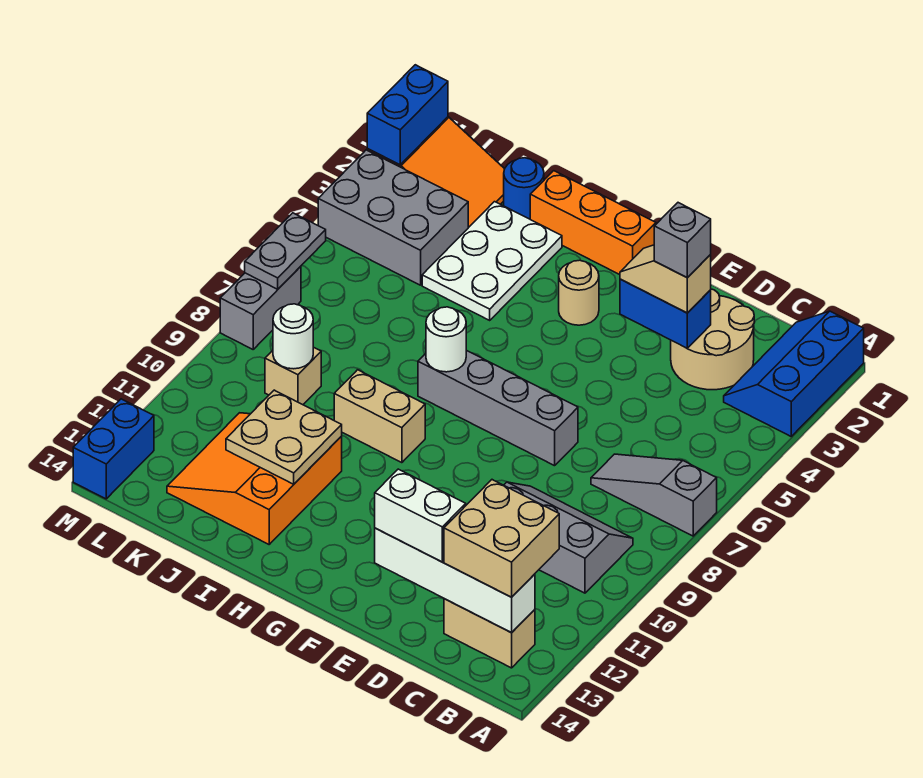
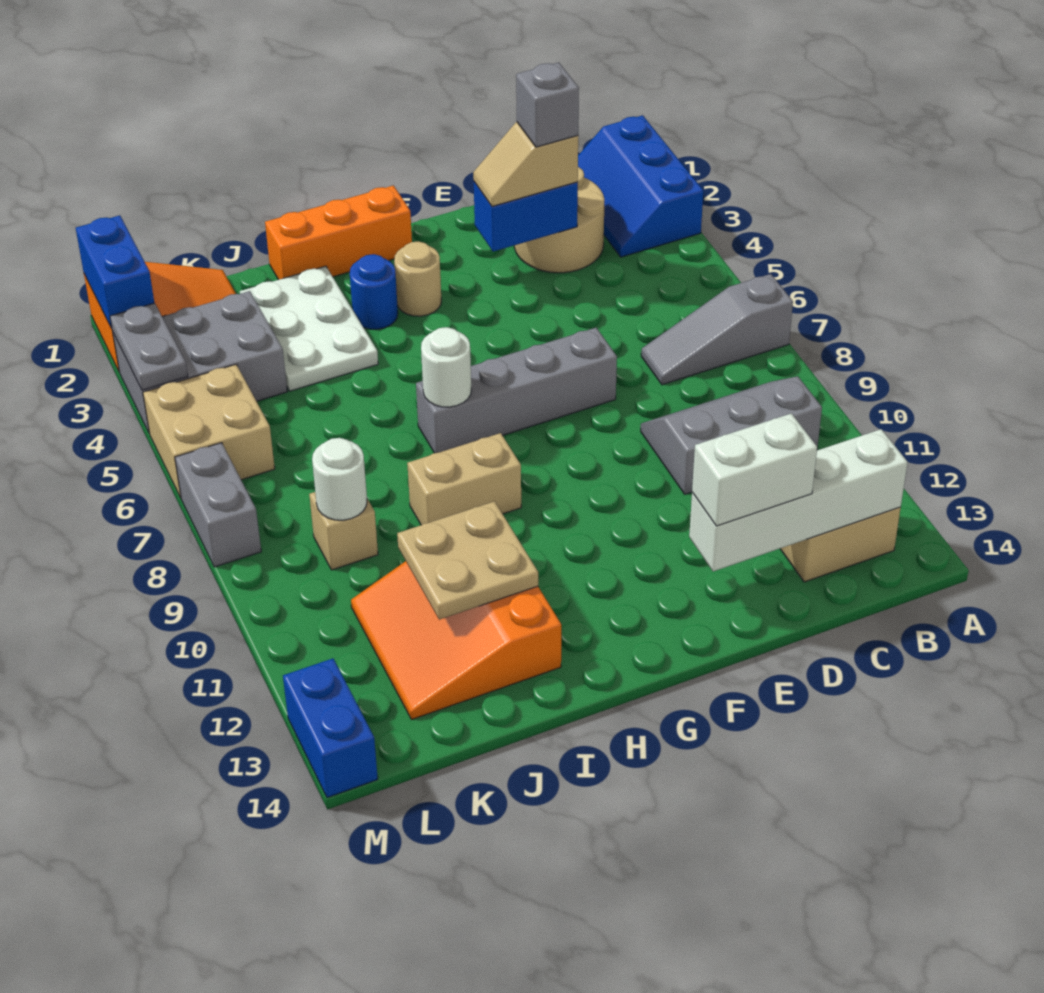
tan brick B12:C13 level 3 -> tan brick L5:M6 level 1
blue round brick J1 level 1 -> blue round brick H3 level 1
grey plate M6:M7 level 2 -> grey plate M3:M4 level 2

